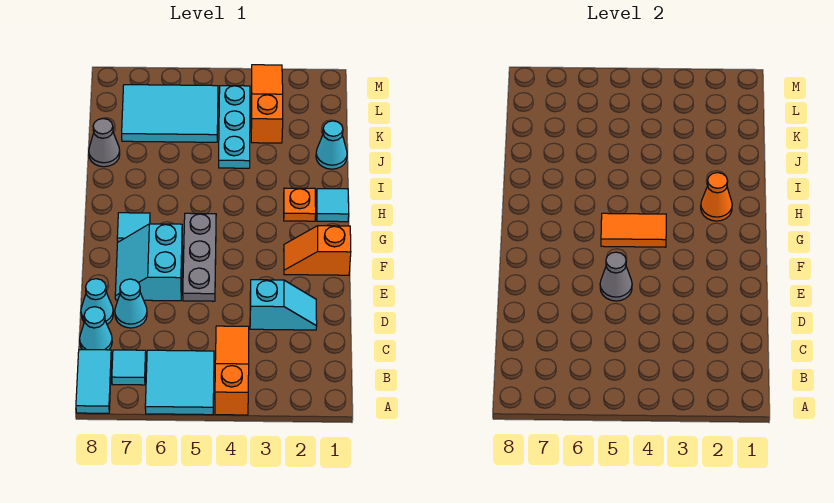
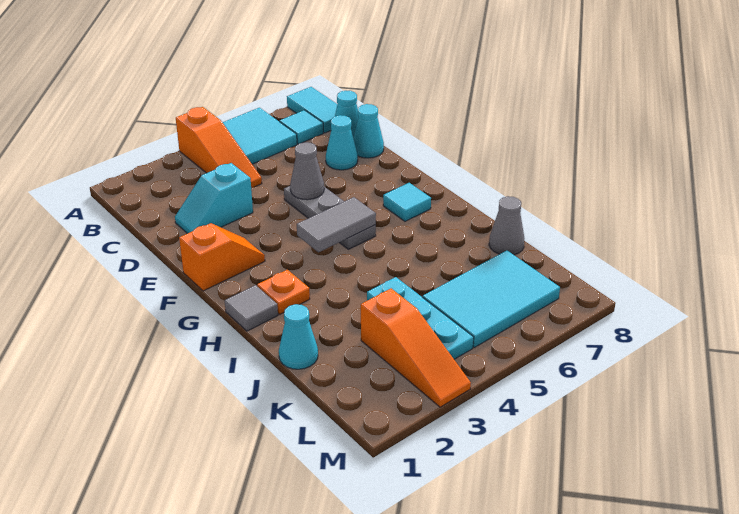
cyan slope E6:F7 level 1 top 6 -> none
orange tile G4:G5 level 2 -> grey tile G4:G5 level 2
cyan tile H1 level 1 -> grey tile H1 level 1
orange cone H2 level 2 -> none

